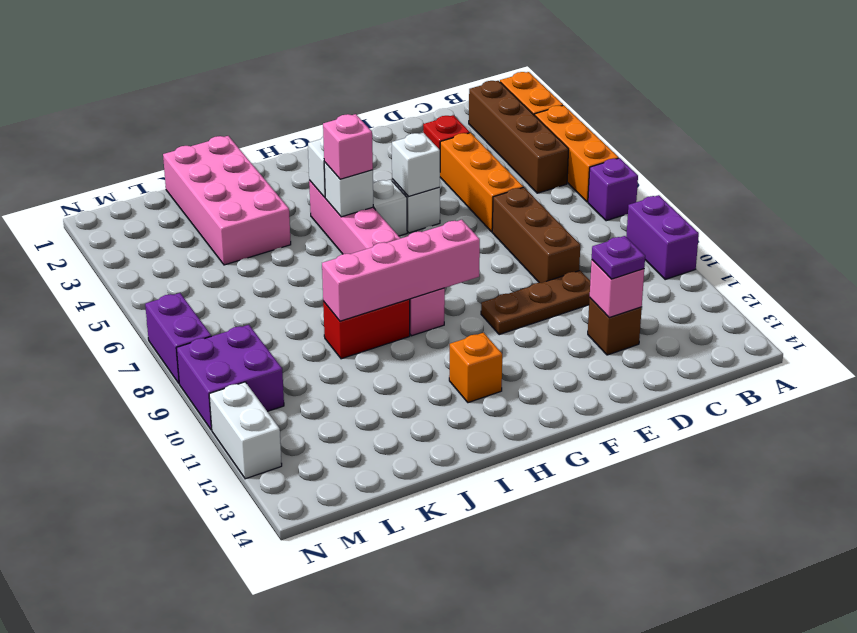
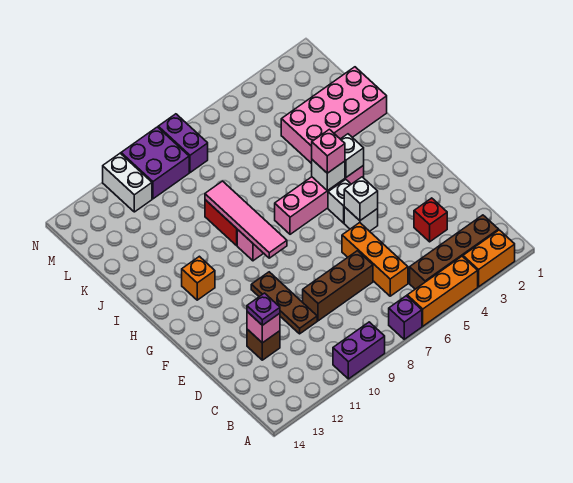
orange brick D4:D6 level 1 -> orange brick C6:E6 level 1
pink brick G9:J9 level 2 -> pink tile G9:J9 level 2
purple brick N7:N8 level 1 -> purple brick M8:N8 level 1
white brick N11:N12 level 1 -> white brick M11:N11 level 1

